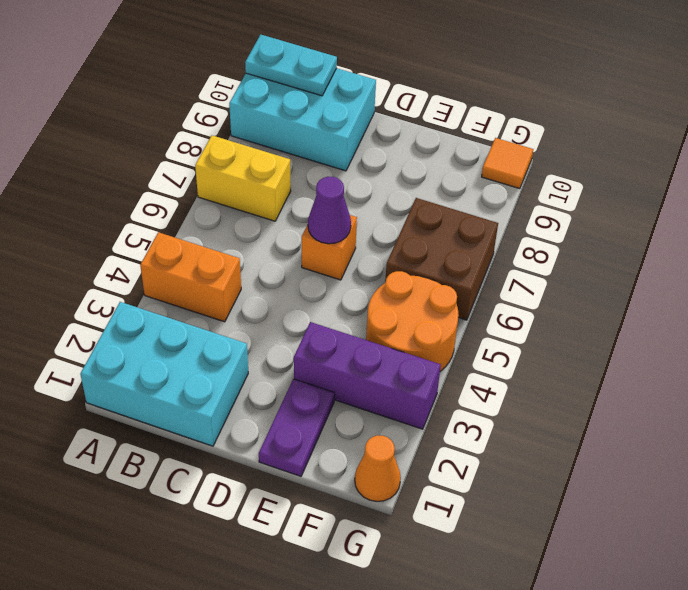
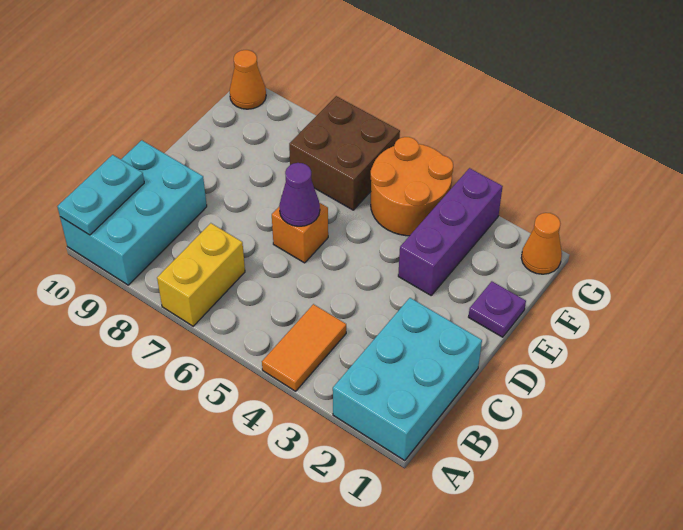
orange brick A4:B4 level 1 -> orange tile A4:B4 level 1
purple plate E1:E2 level 1 -> purple plate E1 level 1
orange tile G10 level 1 -> orange cone G10 level 1

